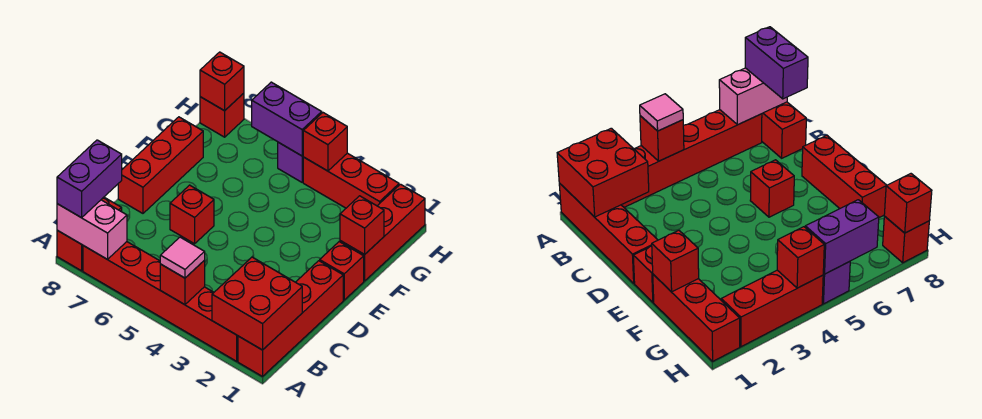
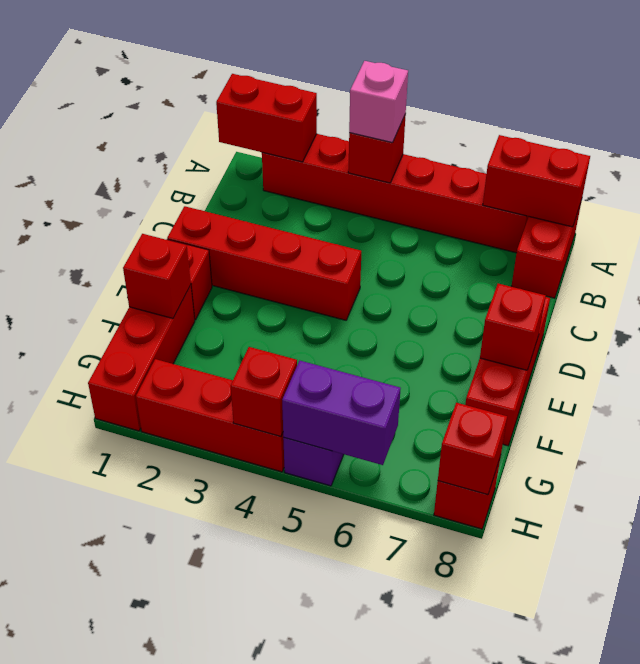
red brick A1:D1 level 1 -> red brick D1:D4 level 1
red brick A1:B2 level 2 -> red brick A1:A2 level 2
pink tile A4 level 3 -> pink brick A4 level 3
pink brick A7:A8 level 2 -> red brick A7:A8 level 2
purple brick A8:B8 level 3 -> none
red brick D6 level 1 -> red brick E8 level 2

